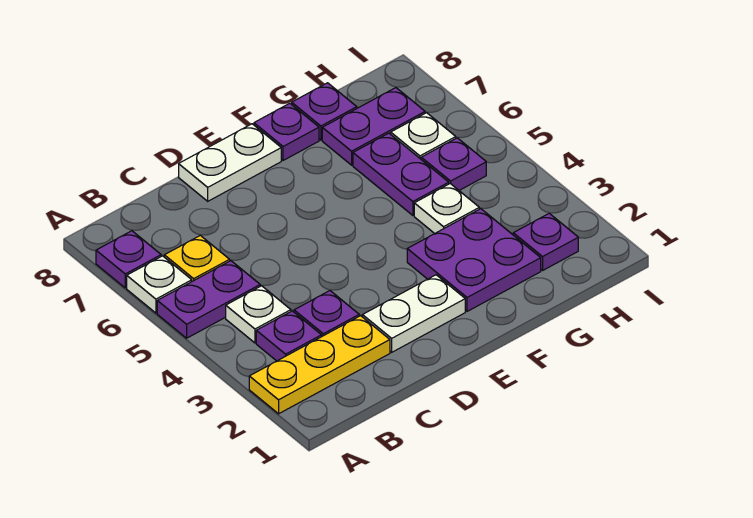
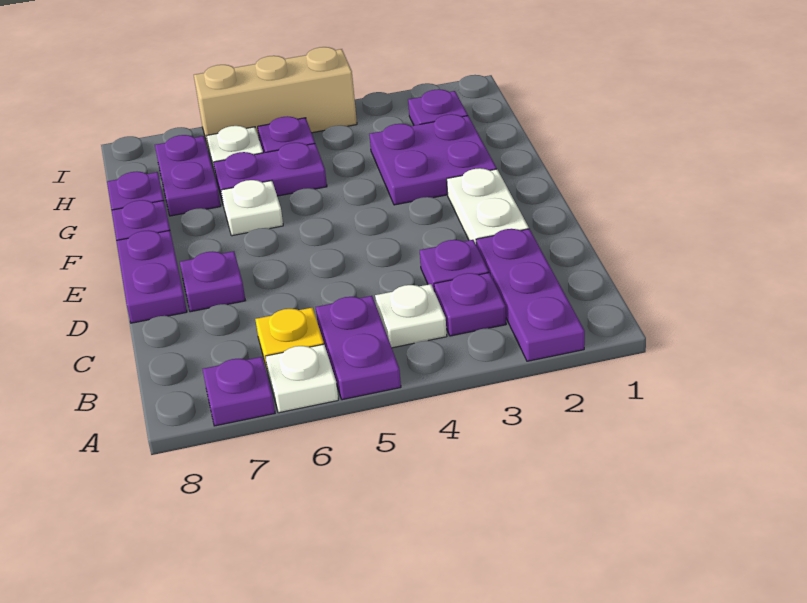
yellow plate A2:C2 level 1 -> purple plate A2:C2 level 1
none -> purple plate D7 level 1
white plate D8:E8 level 1 -> purple plate D8:E8 level 1
white plate G4 level 1 -> white plate F6 level 1
none -> tan brick I4:I6 level 1

